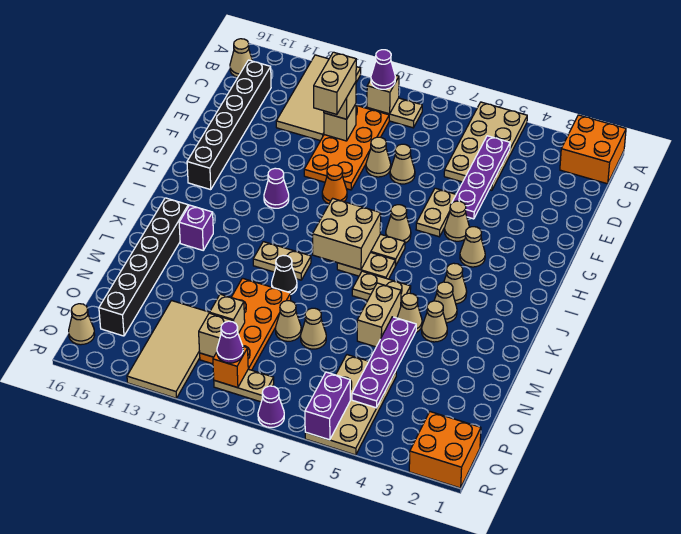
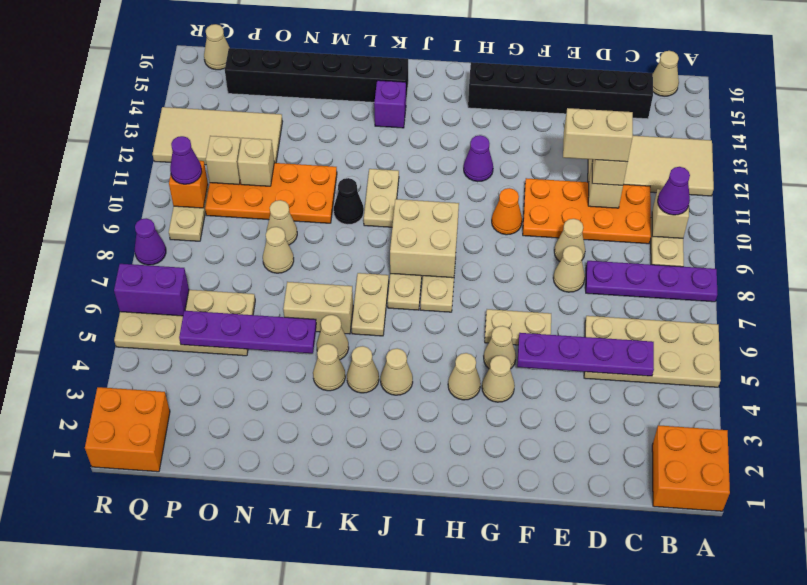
none -> purple plate A8:D8 level 1
tan cone H7 level 1 -> tan cone G4 level 1

